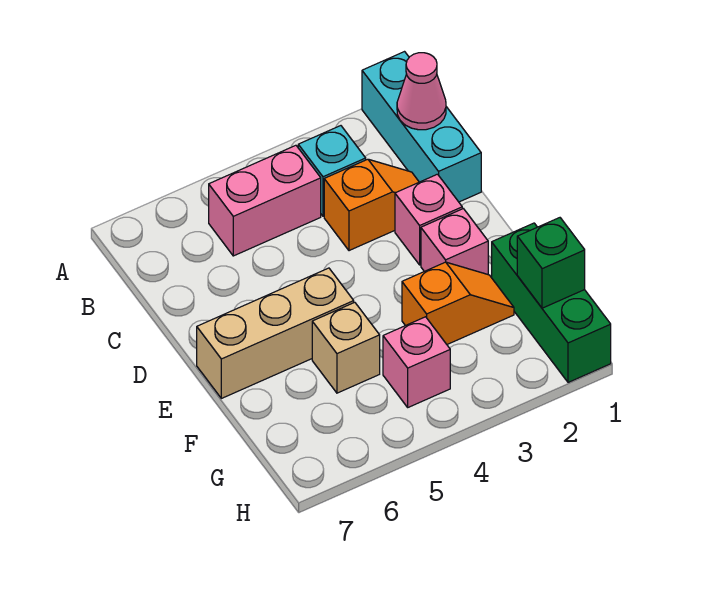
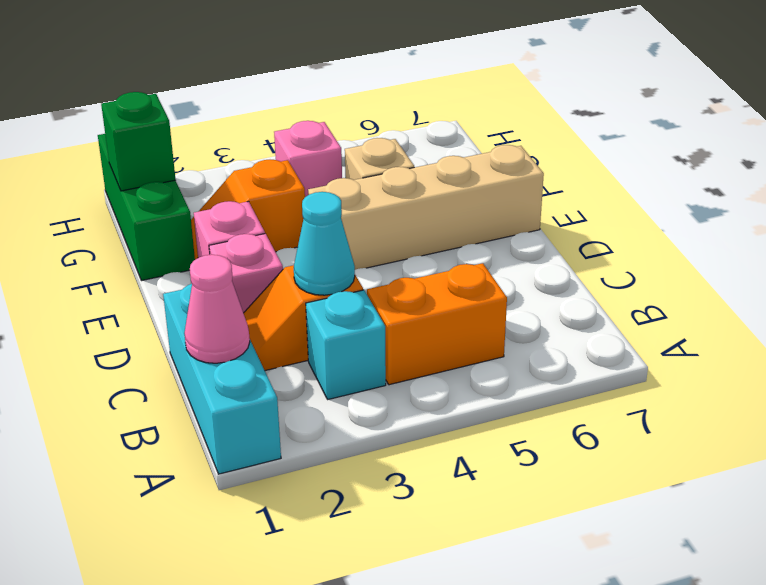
pink brick B4:B5 level 1 -> orange brick B4:B5 level 1
none -> cyan cone C3 level 2
tan brick E5:E7 level 1 -> tan brick E4:E7 level 1

